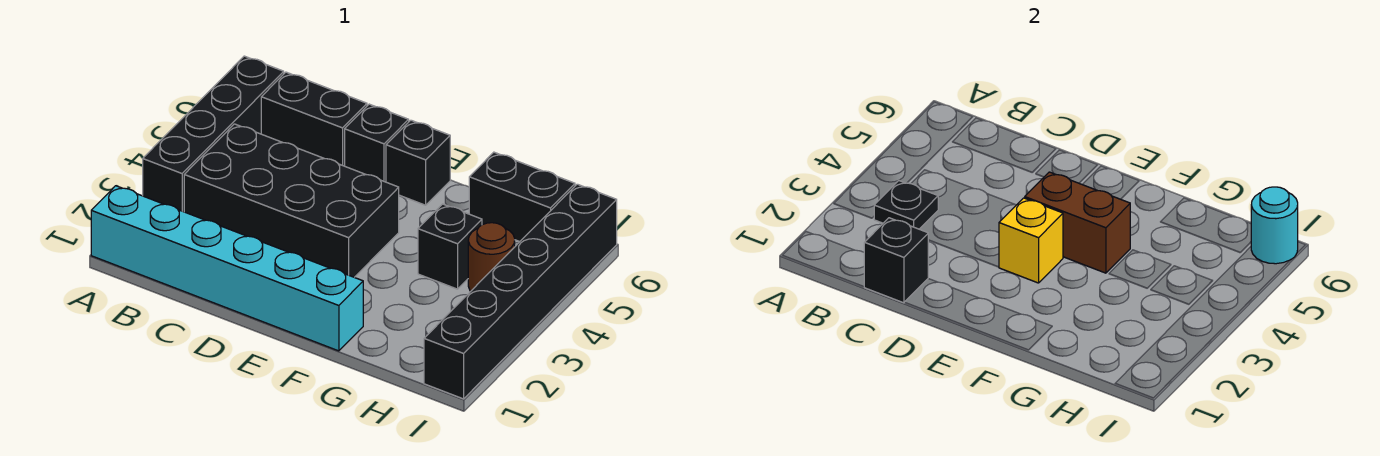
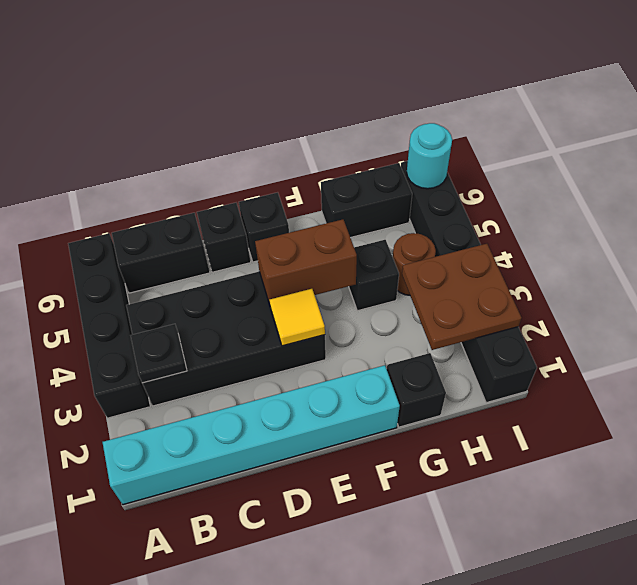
black brick C1 level 2 -> black brick G1 level 1
yellow brick E3 level 2 -> yellow tile E3 level 2
none -> brown plate H2:I3 level 2

